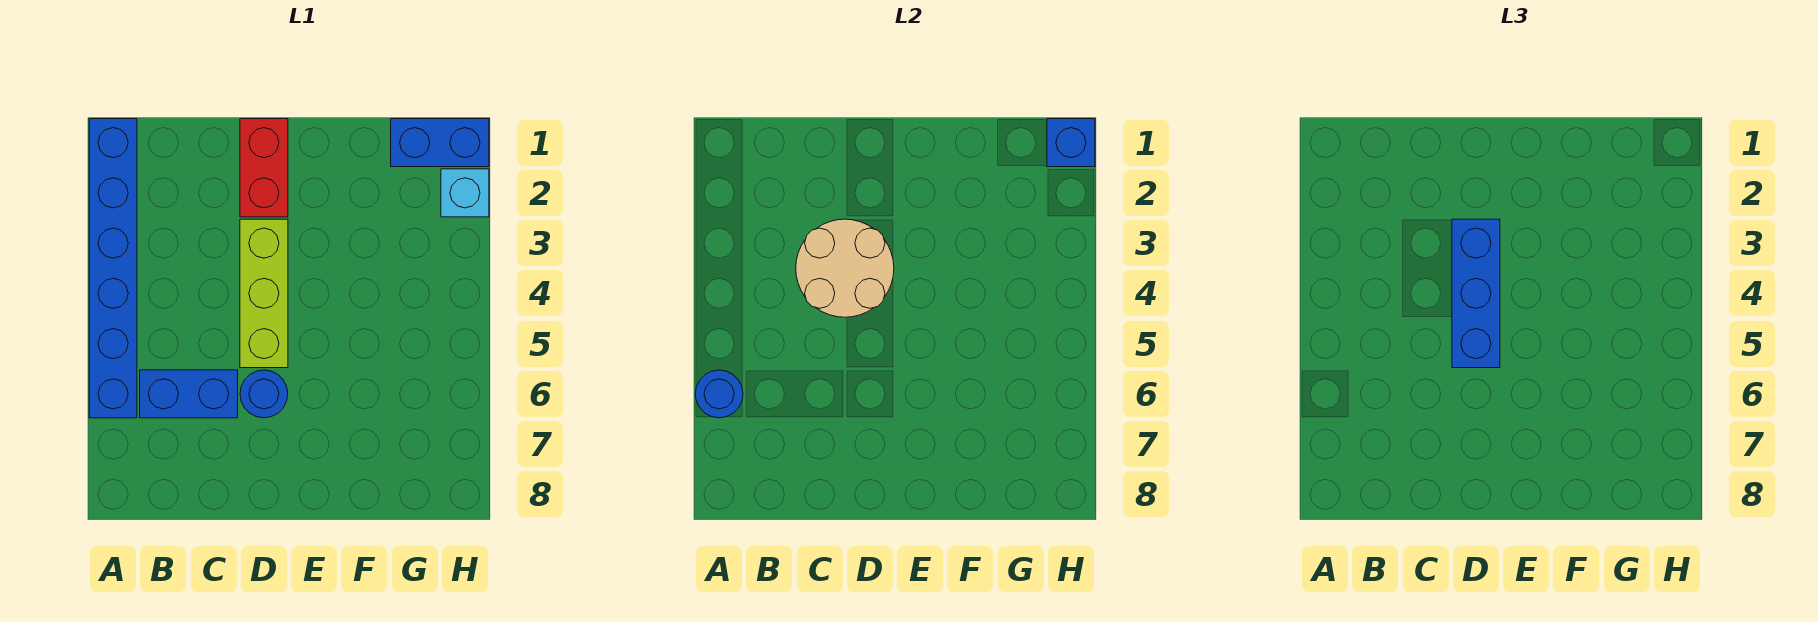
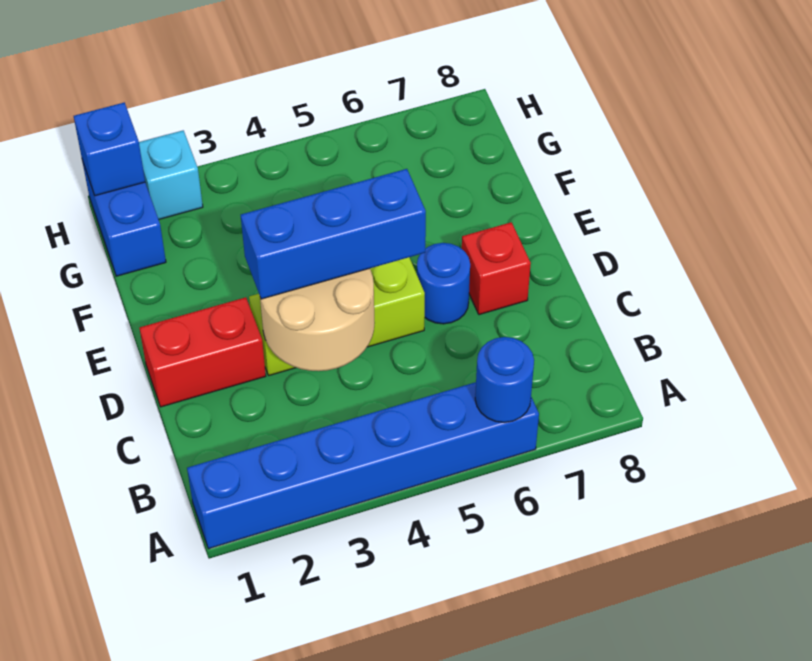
blue brick B6:C6 level 1 -> none
none -> red brick D7 level 1

